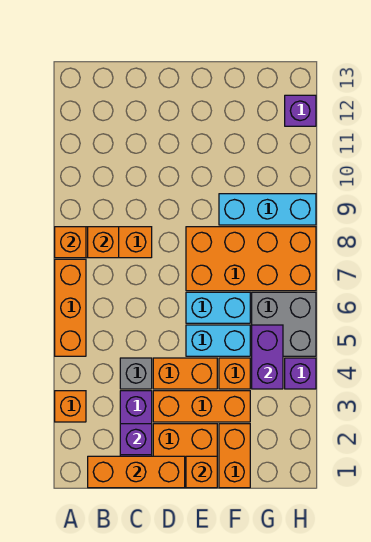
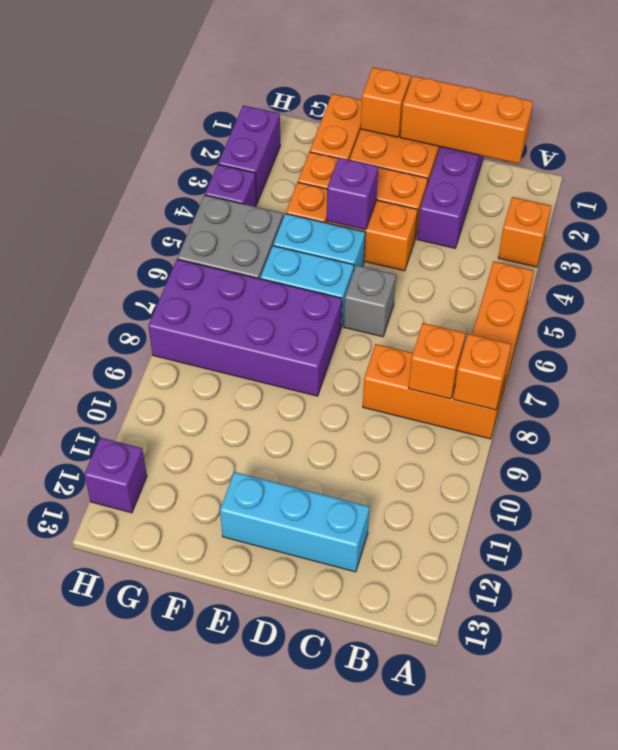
purple brick C2 level 2 -> purple brick E4 level 2
grey brick C4 level 1 -> grey brick D6 level 1
orange brick E7:H8 level 1 -> purple brick E7:H8 level 1
cyan brick F9:H9 level 1 -> cyan brick C12:E12 level 1
purple brick G4:G5 level 2 -> purple brick H2:H3 level 1

